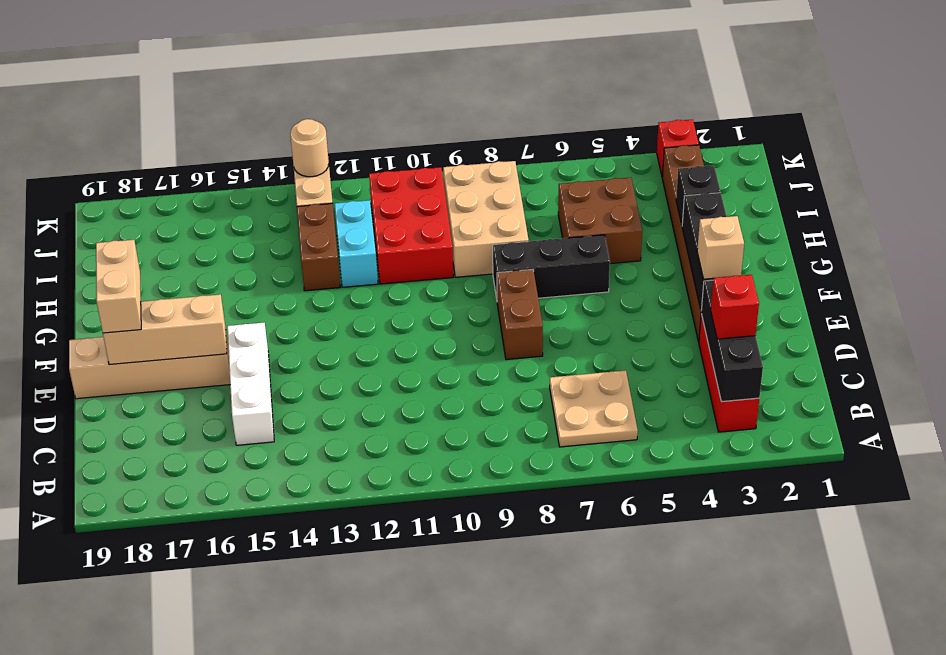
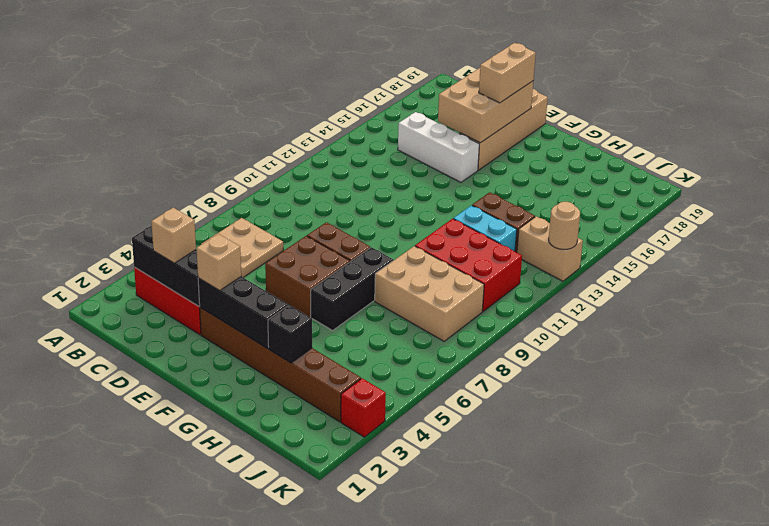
red brick C3 level 3 -> tan brick C3 level 3
tan brick E16:E18 level 2 -> tan brick D16:E18 level 2
tan brick E18:F18 level 3 -> tan brick E17:E18 level 3
brown brick H5:I6 level 1 -> brown brick E6:F7 level 1

